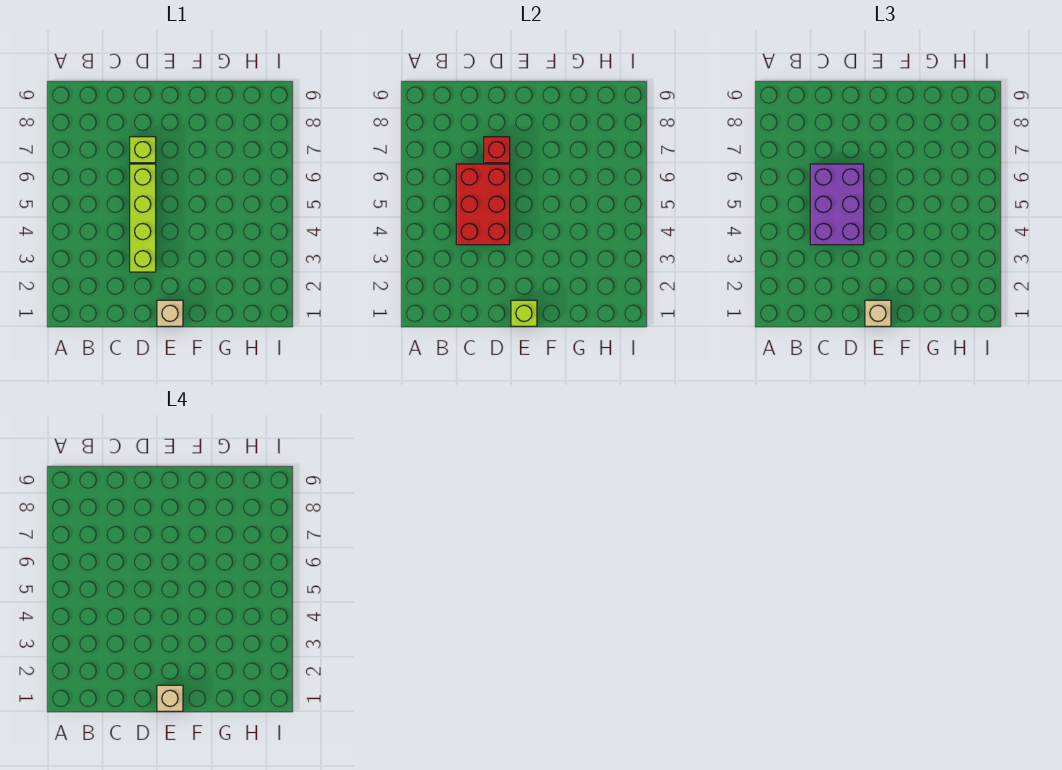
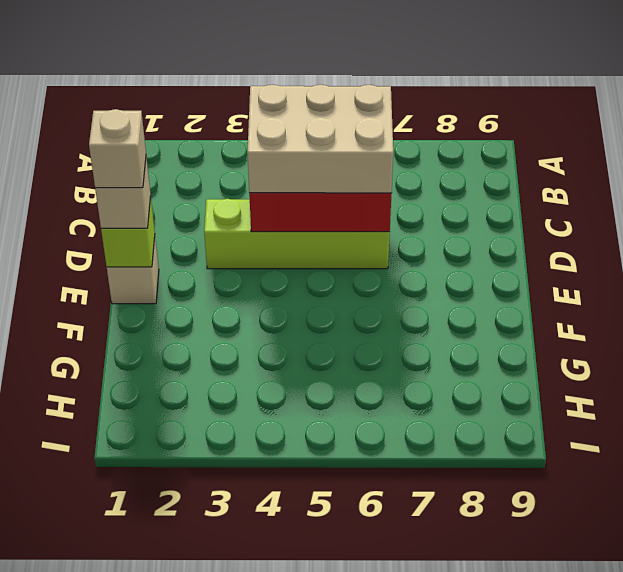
purple brick C4:D6 level 3 -> tan brick C4:D6 level 3
lime brick D7 level 1 -> none
red brick D7 level 2 -> none

